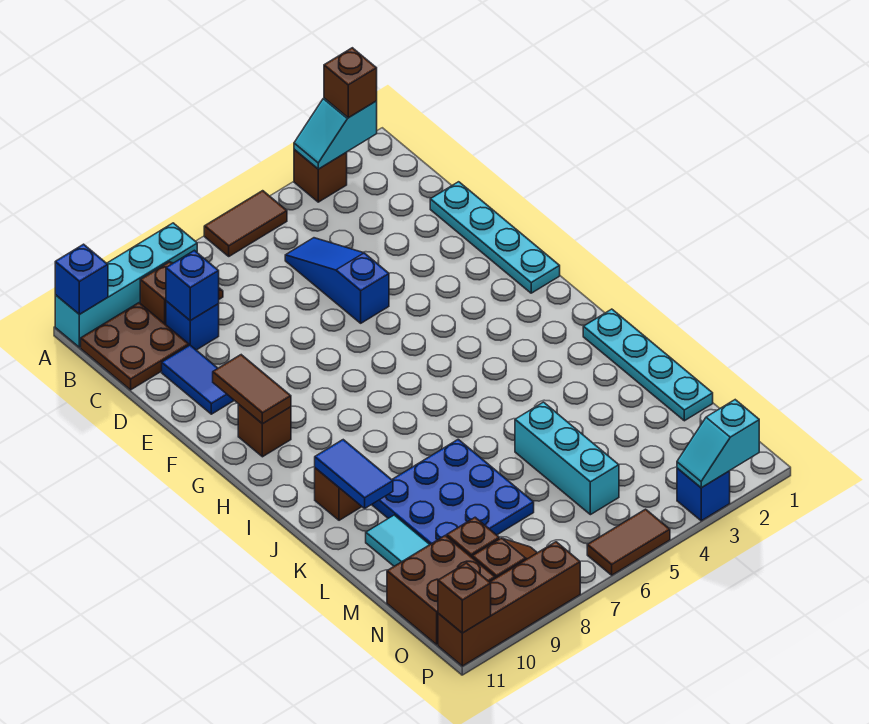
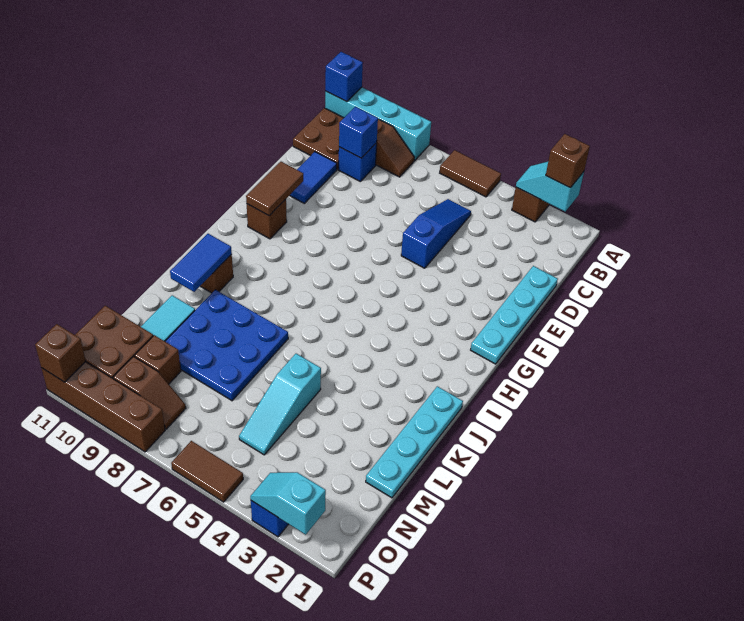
cyan brick L5:N5 level 1 -> cyan slope L5:N5 level 1 top L

